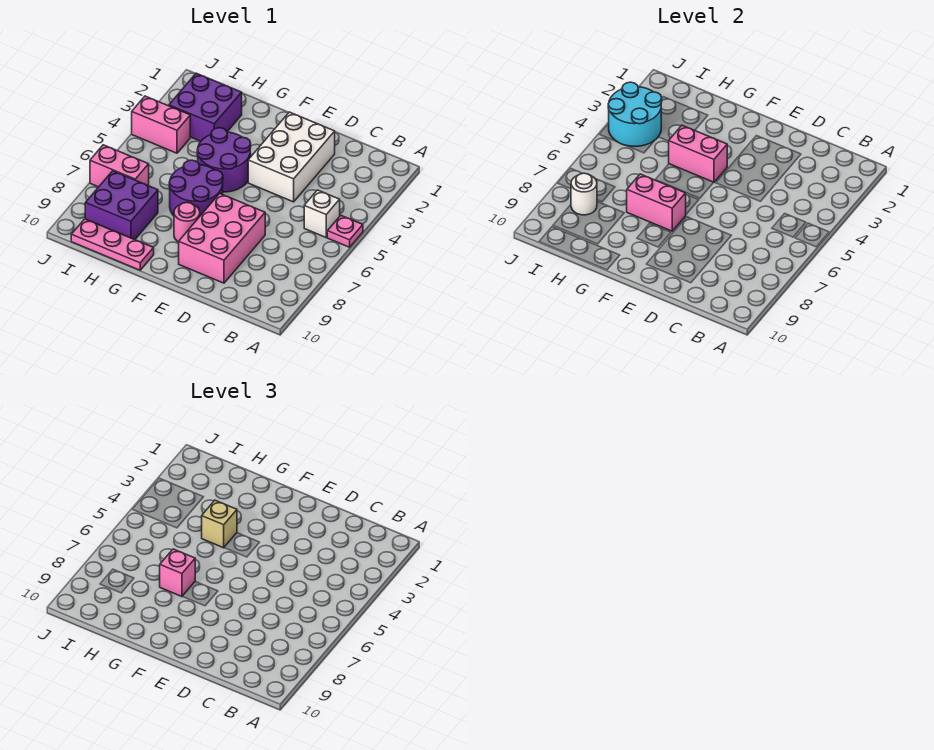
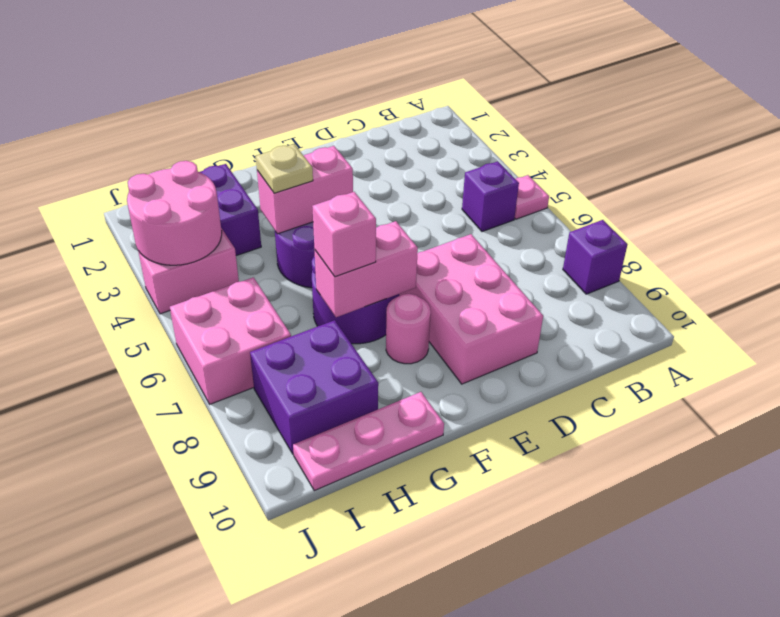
none -> purple brick A8 level 1
white brick B5 level 1 -> purple brick B5 level 1
white brick D2:E4 level 1 -> none
tan brick G4 level 3 -> tan plate G4 level 3
cyan round brick I3:J4 level 2 -> pink round brick I3:J4 level 2
pink brick I7:J7 level 1 -> pink brick I6:J7 level 1
white round brick I8 level 2 -> none

